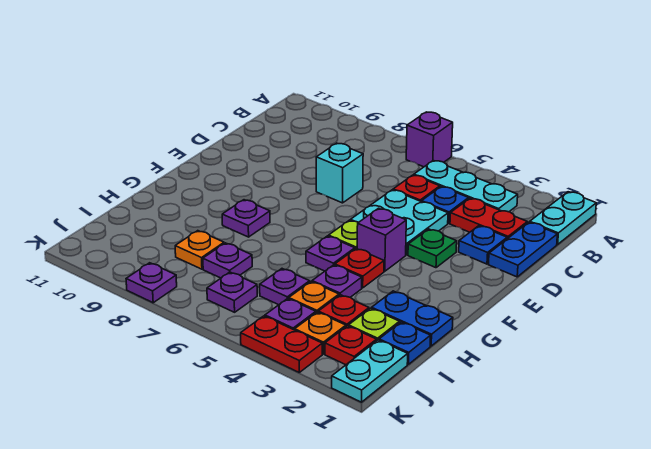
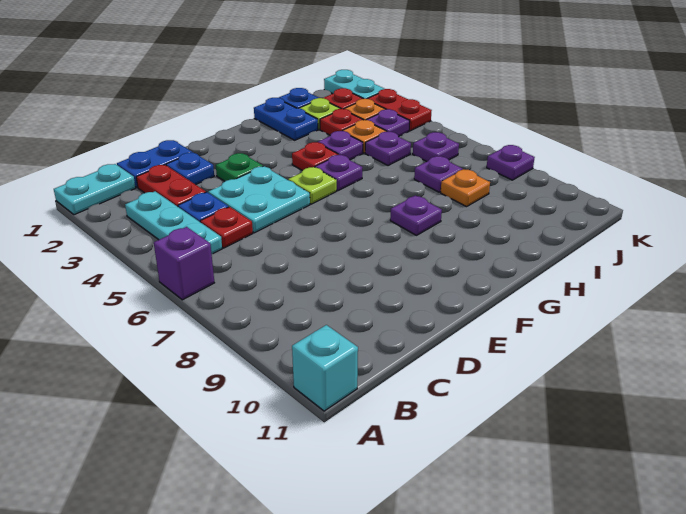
cyan brick D7 level 1 -> cyan brick A11 level 1
purple brick F4 level 1 -> none
cyan plate J1:K1 level 1 -> cyan plate K1:K2 level 1

